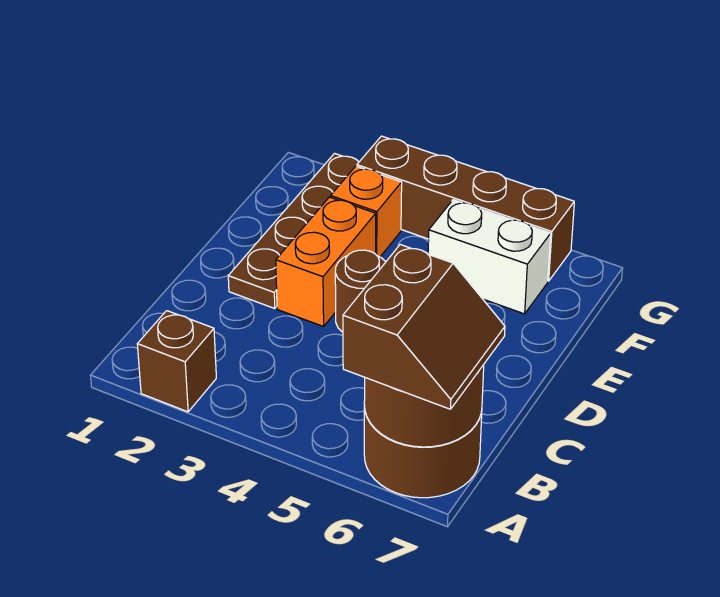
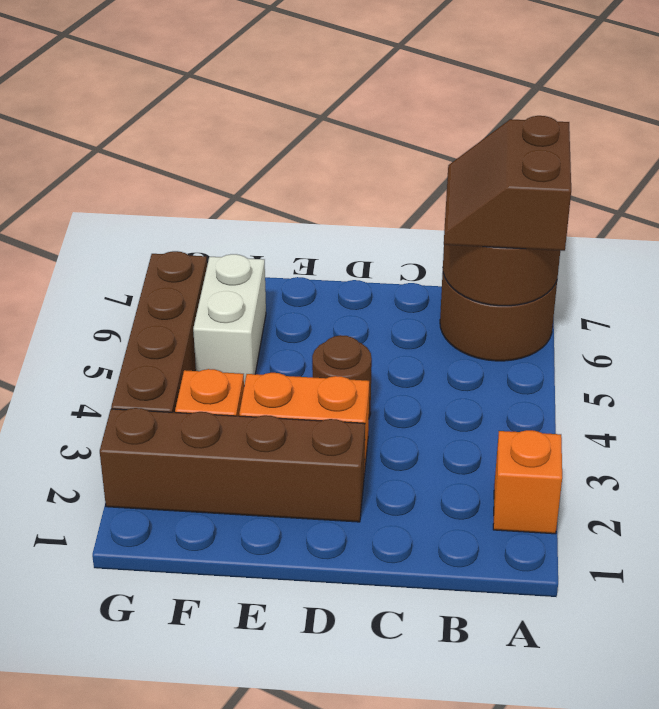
brown brick A2 level 1 -> orange brick A2 level 1
brown slope A6:B7 level 3 top 6 -> brown slope A6:B7 level 3 top A
brown plate D2:G2 level 1 -> brown brick D2:G2 level 1

